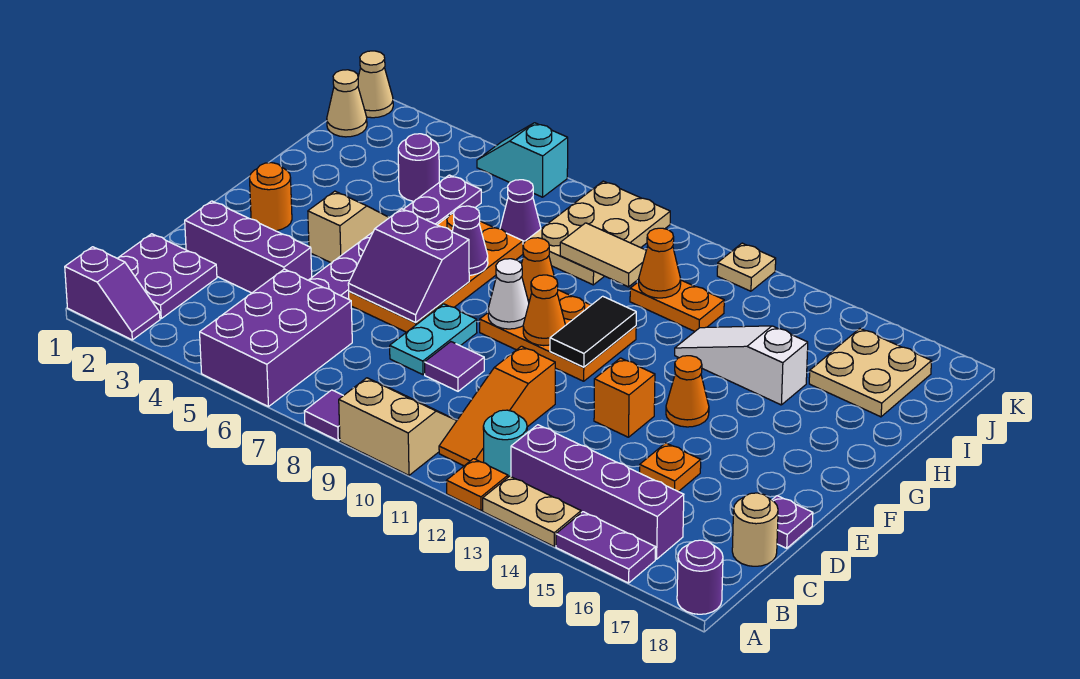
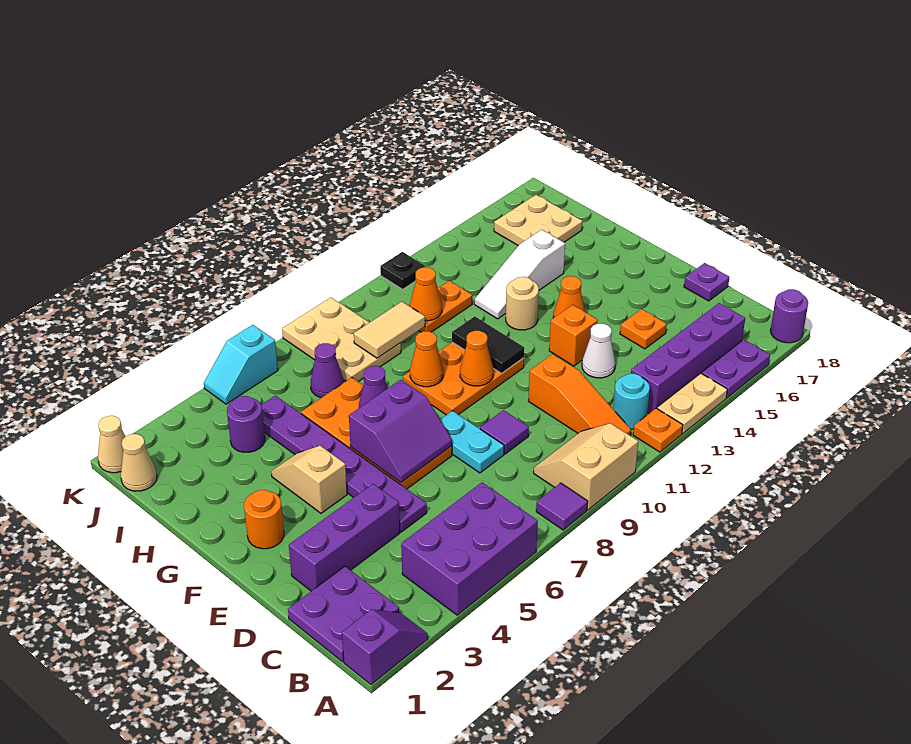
purple brick A5:C6 level 1 -> purple brick A4:B6 level 1
tan round brick C18 level 1 -> tan round brick G13 level 1
white cone F9 level 2 -> white cone D13 level 1
tan plate K12 level 1 -> black plate K12 level 1

